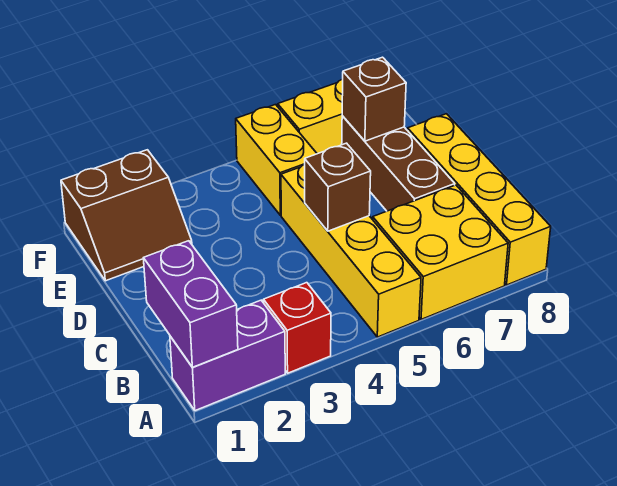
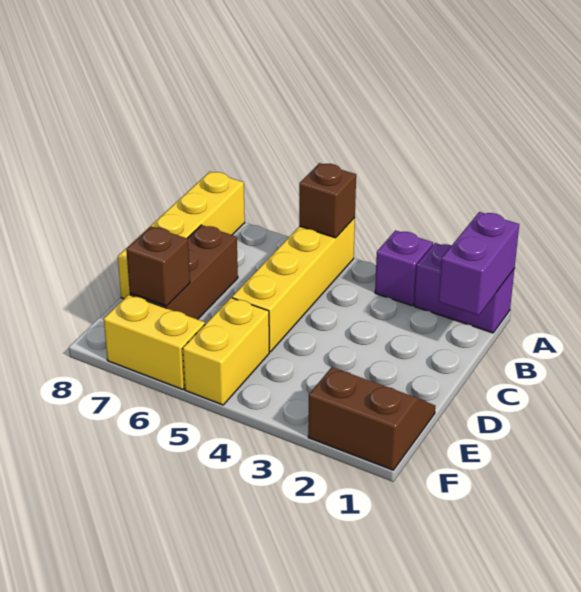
red brick A3 level 1 -> purple brick A3 level 1
yellow brick A6:B7 level 1 -> none
brown brick C5 level 2 -> brown brick A5 level 2

